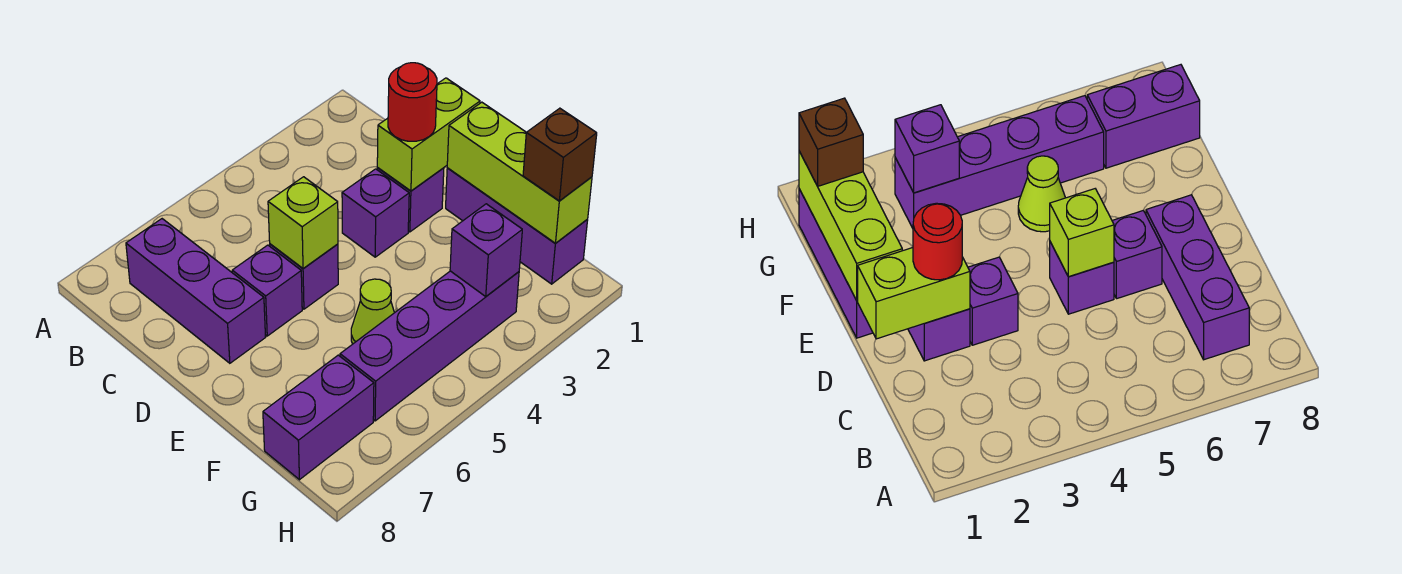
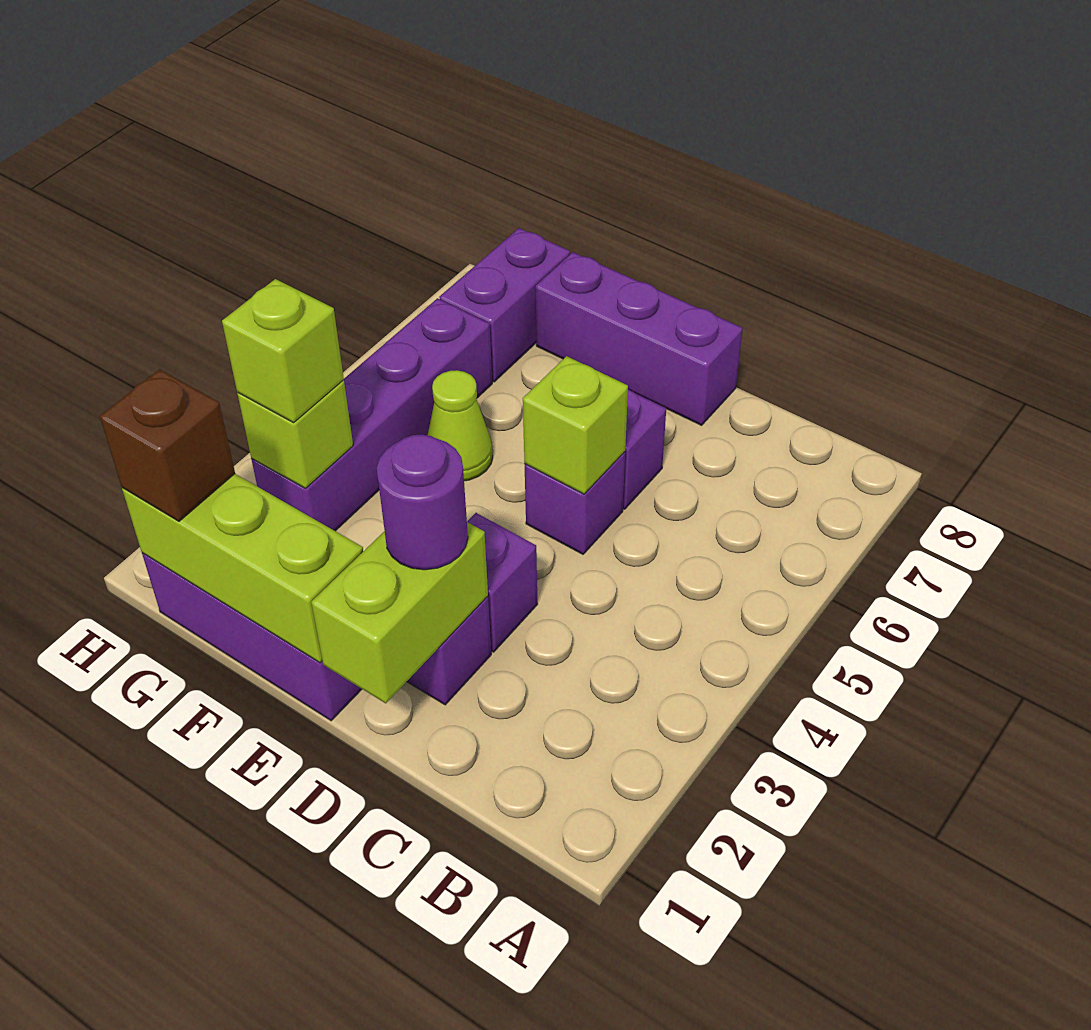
purple brick B7:D7 level 1 -> purple brick D8:F8 level 1
red round brick D2 level 3 -> purple round brick D2 level 3
purple brick G3 level 2 -> lime brick G3 level 2
none -> lime brick G3 level 3

